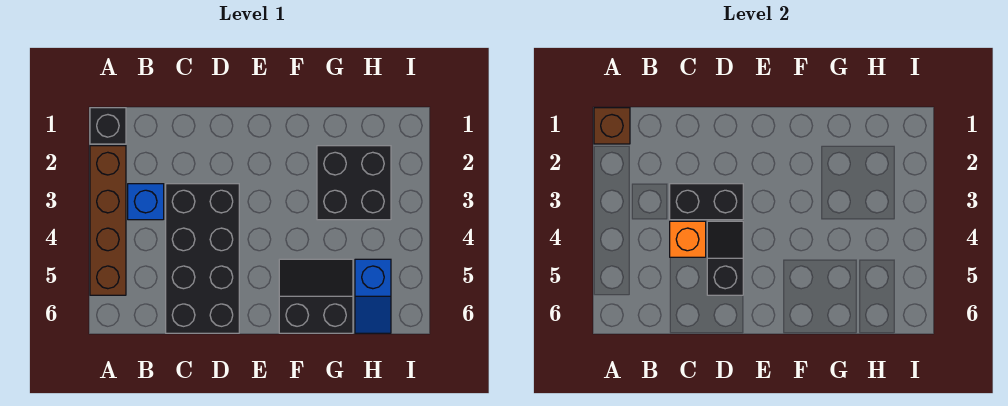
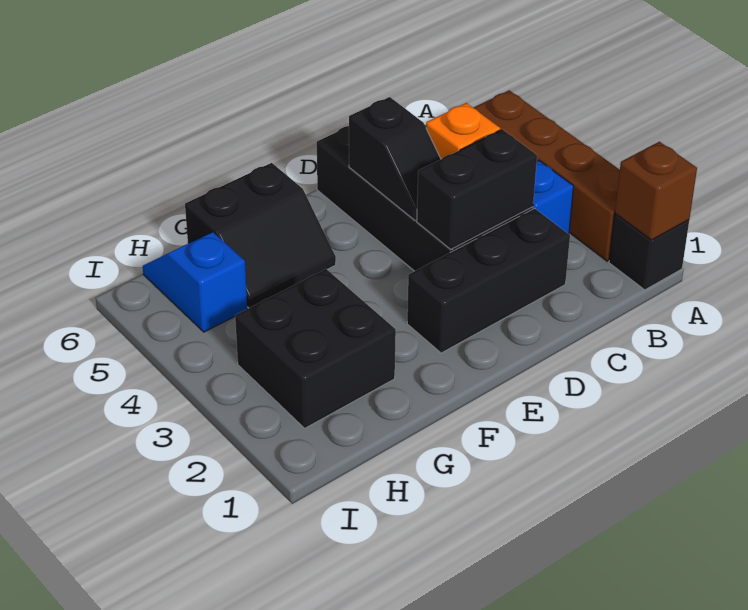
none -> black brick C2:E2 level 1

